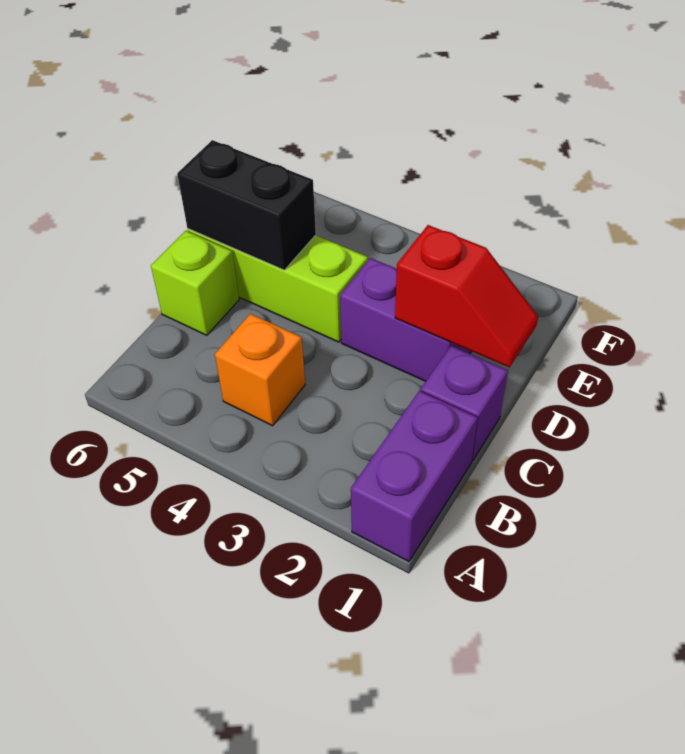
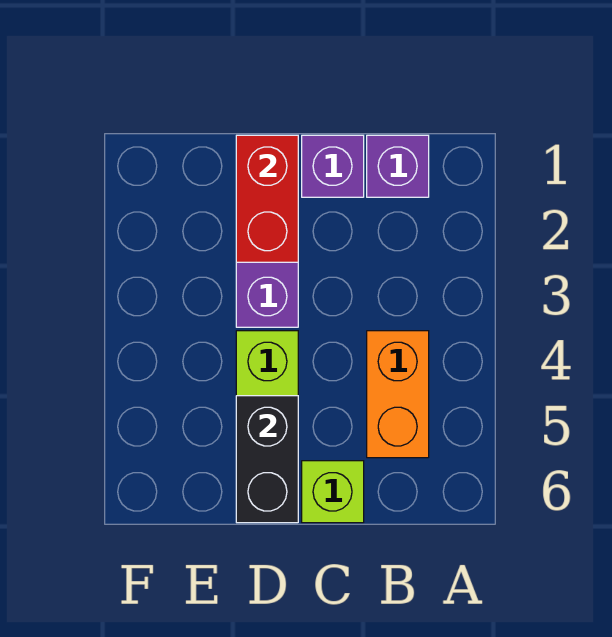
purple brick A1:B1 level 1 -> purple brick B1 level 1
orange brick B4 level 1 -> orange brick B4:B5 level 1
red slope D1:D2 level 2 top 2 -> red brick D1:D2 level 2

